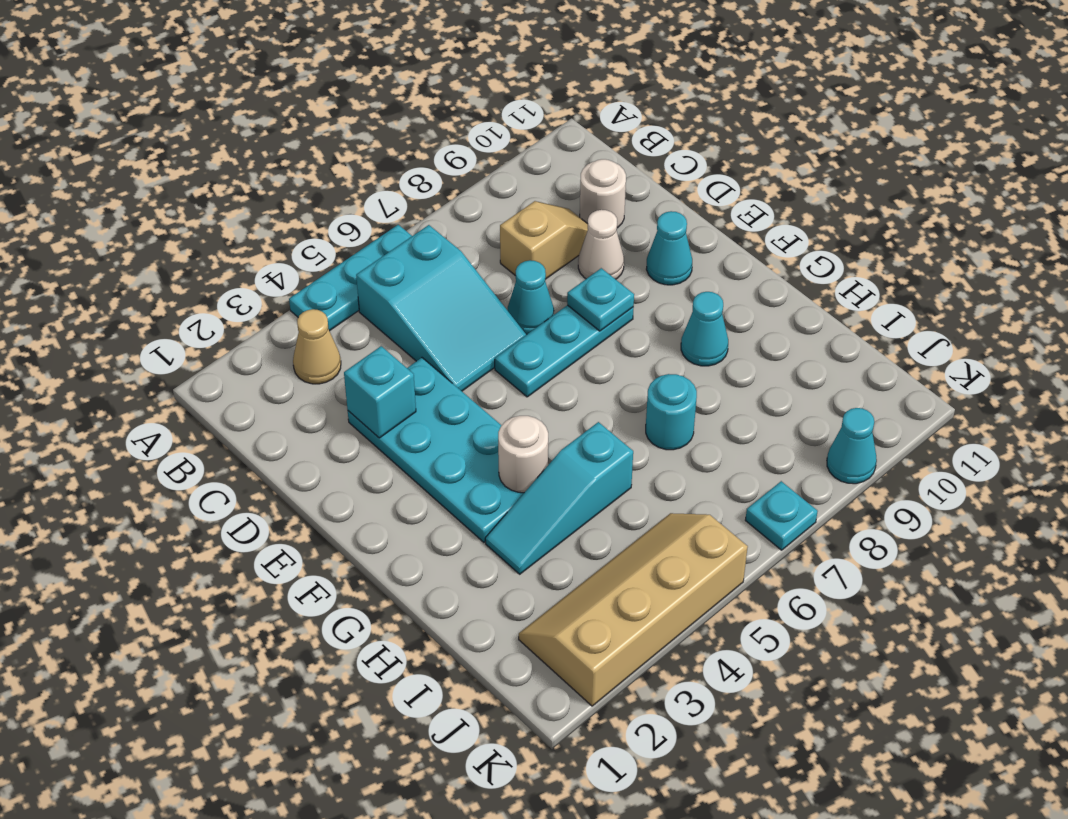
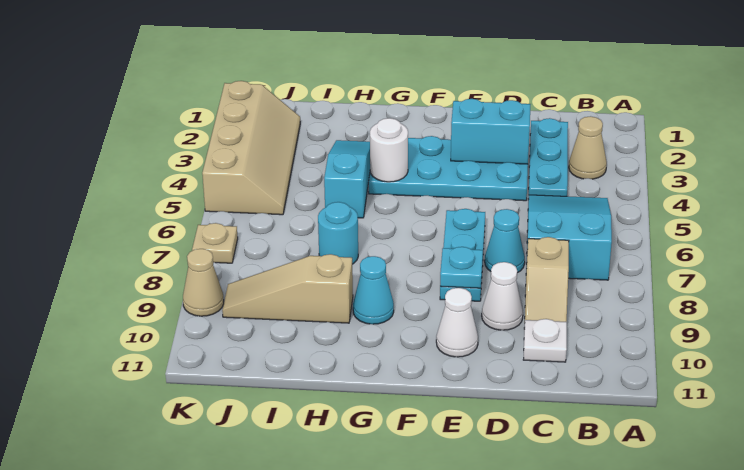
cyan plate A4:A6 level 1 -> cyan plate C2:C4 level 1
cyan slope B5:D6 level 1 top B -> cyan slope B5:C7 level 1 top 7
white round brick C10 level 1 -> white plate C10 level 1
cyan brick D3 level 2 -> cyan brick D3:E3 level 2
cyan cone E10 level 1 -> white cone E10 level 1
none -> tan slope H9:J9 level 1 top H
cyan plate K7 level 1 -> tan plate K7 level 1
cyan cone K9 level 1 -> tan cone K9 level 1

